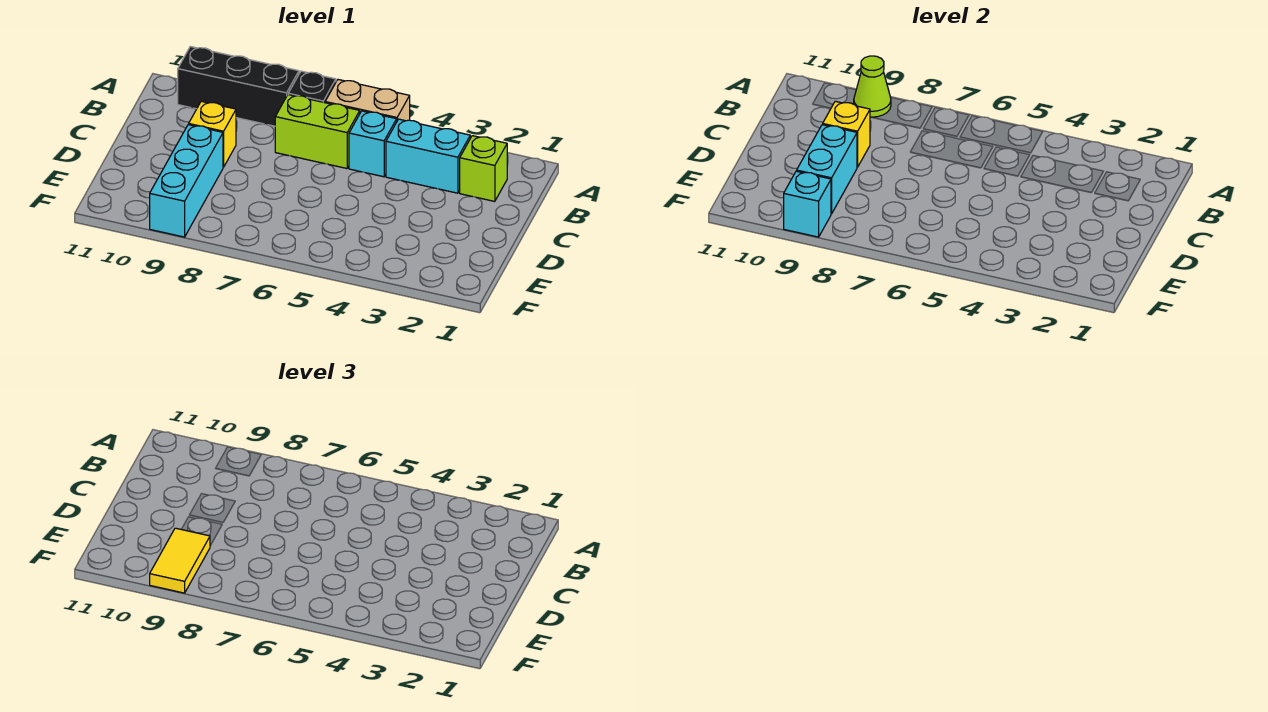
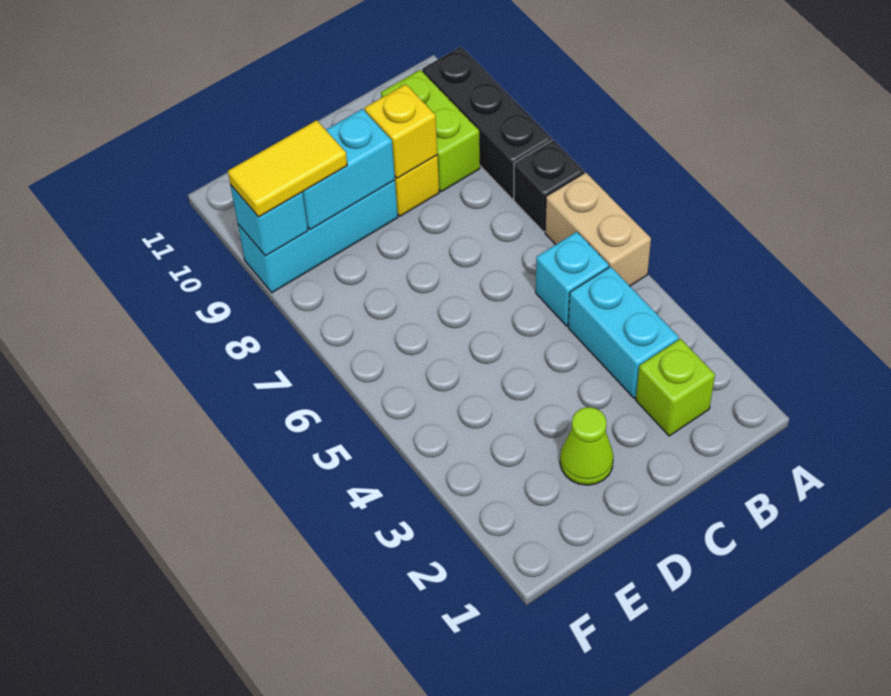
lime cone A9 level 2 -> lime cone D2 level 1
lime brick B6:B7 level 1 -> lime brick B9:B10 level 1

